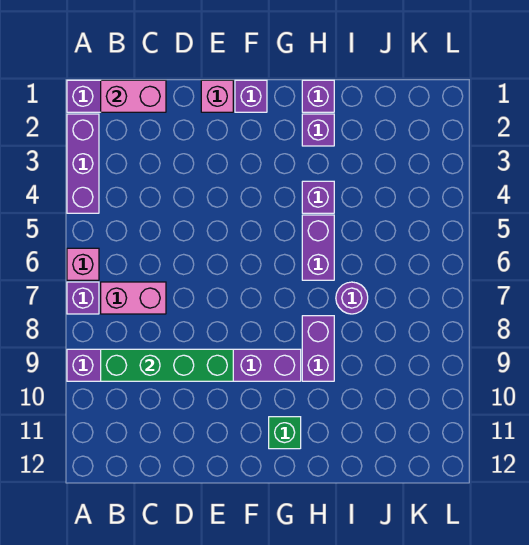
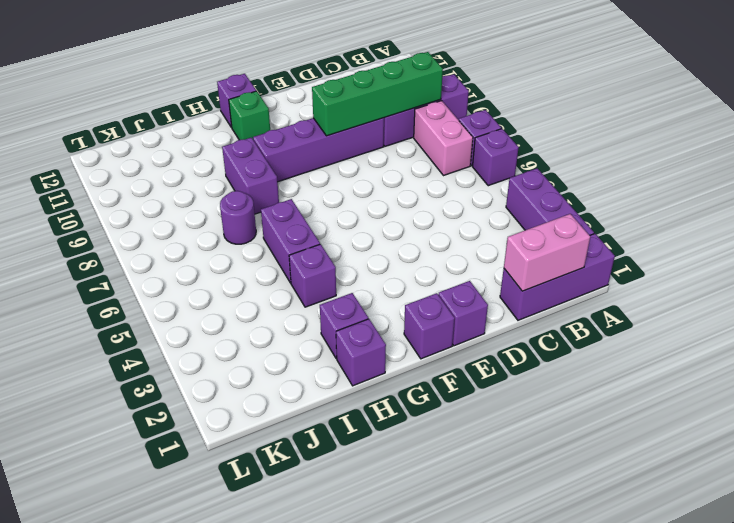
pink brick A6 level 1 -> purple brick A6 level 1
pink brick B7:C7 level 1 -> pink brick B7:B8 level 1
pink brick E1 level 1 -> purple brick E1 level 1
none -> purple brick G12 level 1

